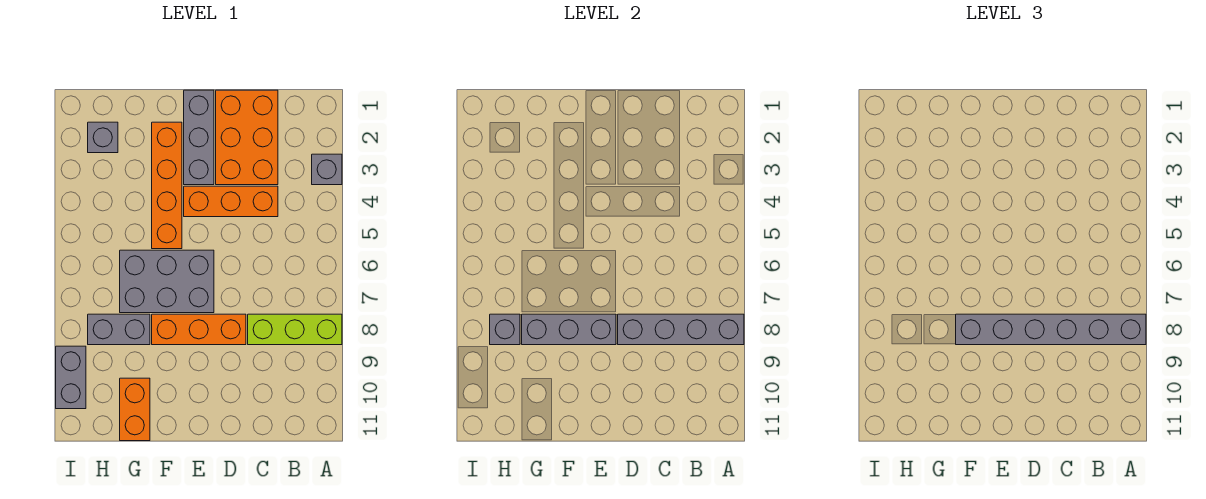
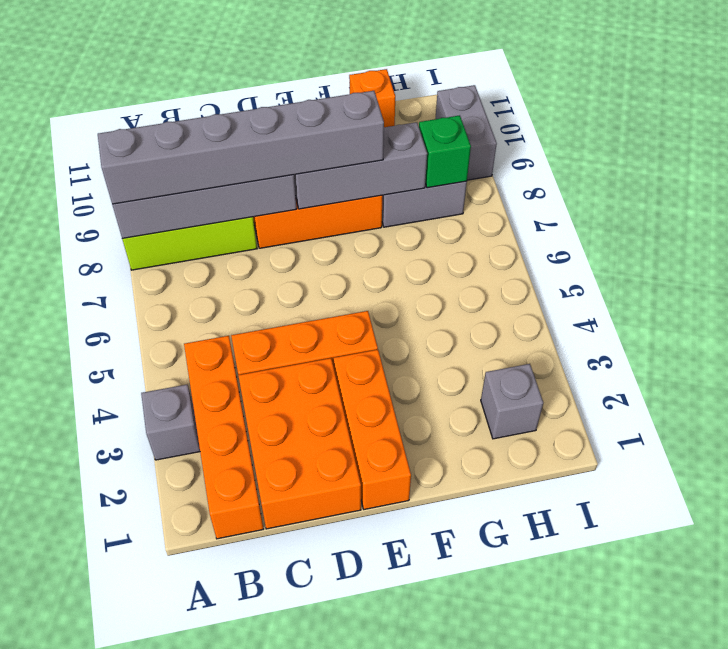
grey brick E1:E3 level 1 -> orange brick E1:E3 level 1
grey brick E6:G7 level 1 -> none
orange brick F2:F5 level 1 -> orange brick B1:B4 level 1
orange brick G10:G11 level 1 -> orange brick G11 level 1
grey brick H8 level 2 -> green brick H8 level 2

